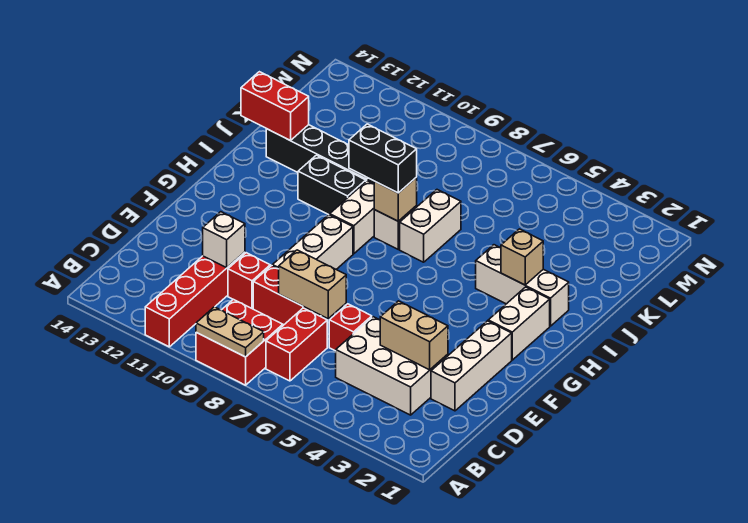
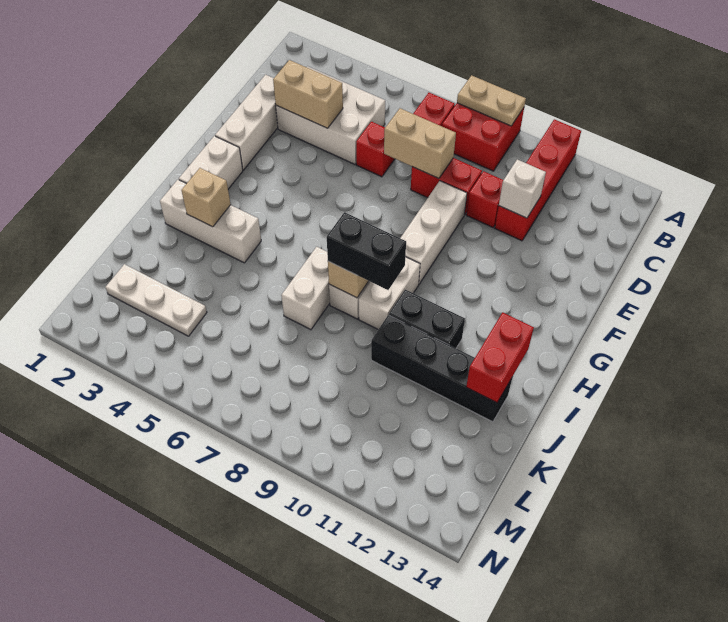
red brick J13:J14 level 2 -> red brick I13:J13 level 2
none -> white plate L2:L4 level 1

